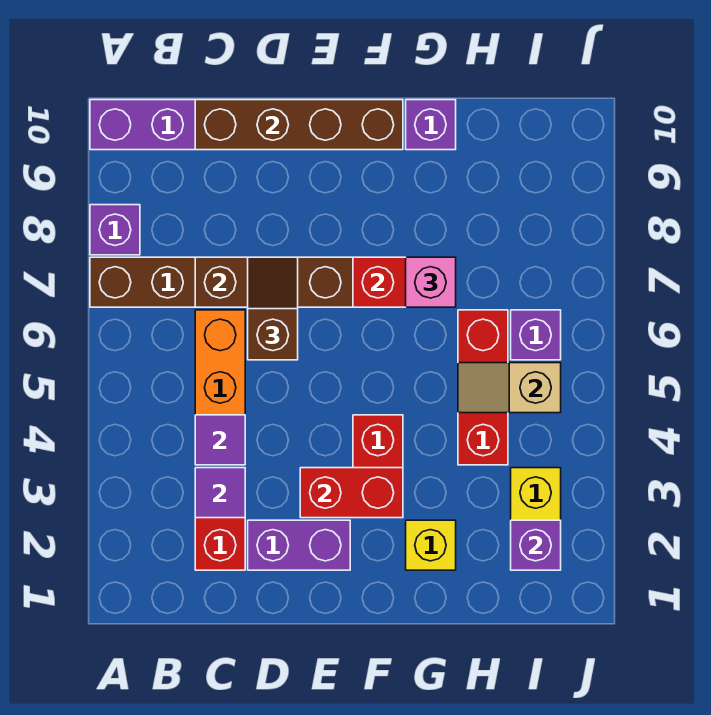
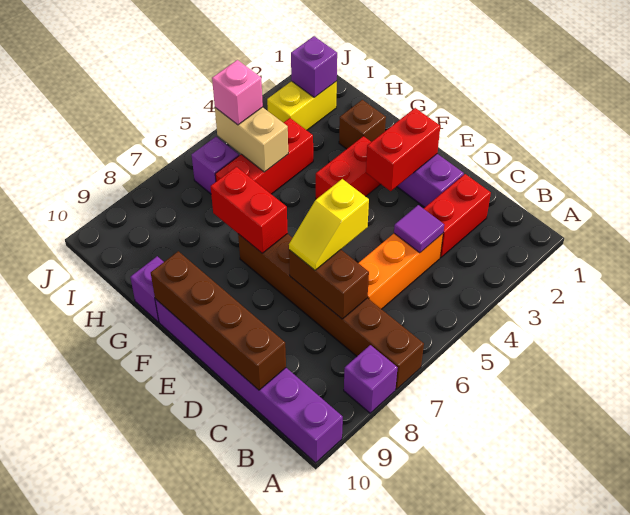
purple tile C3 level 2 -> none
brown slope D6:D7 level 3 top 6 -> yellow slope D6:D7 level 3 top 6
red brick E3:F3 level 2 -> red brick E2:E3 level 2
yellow brick G2 level 1 -> brown brick G2 level 1
pink brick G7 level 3 -> pink brick I5 level 3
tan slope H5:I5 level 2 top I -> tan brick H5:I5 level 2

